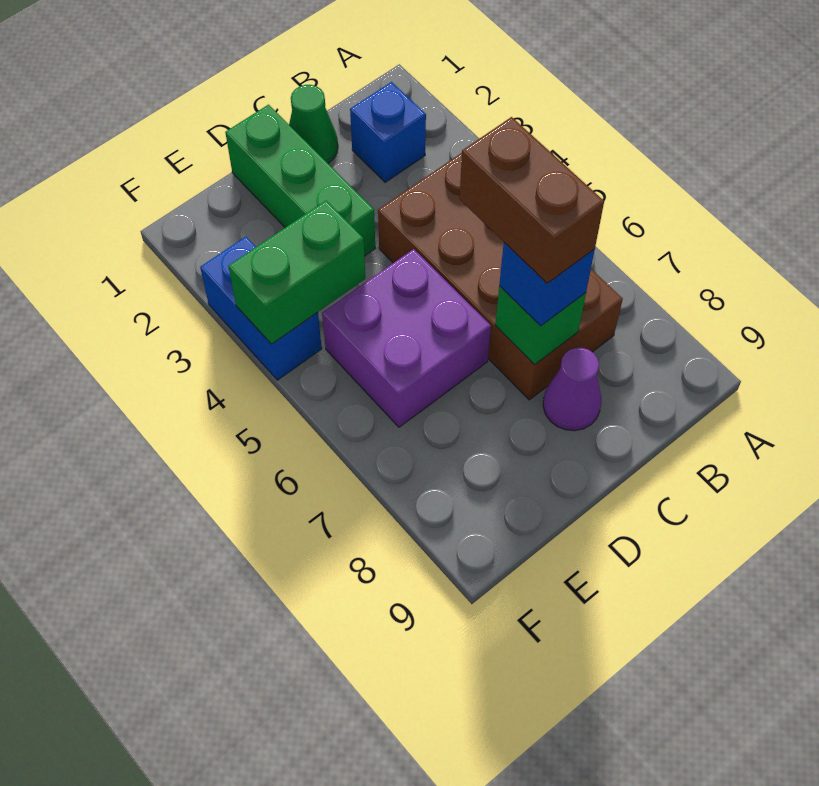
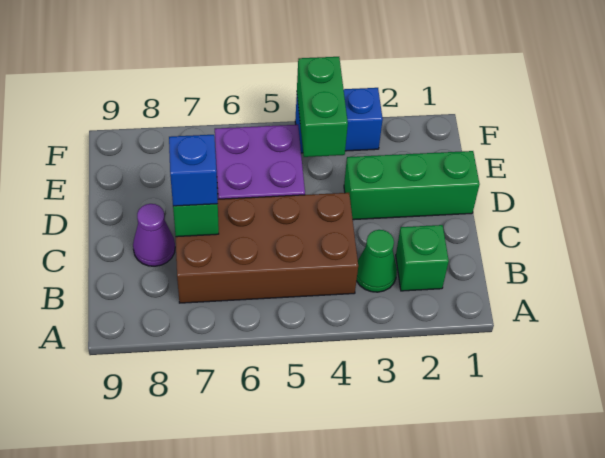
blue brick B2 level 1 -> green brick B2 level 1
green cone C1 level 1 -> green cone B3 level 1
brown brick C6:C7 level 4 -> none

